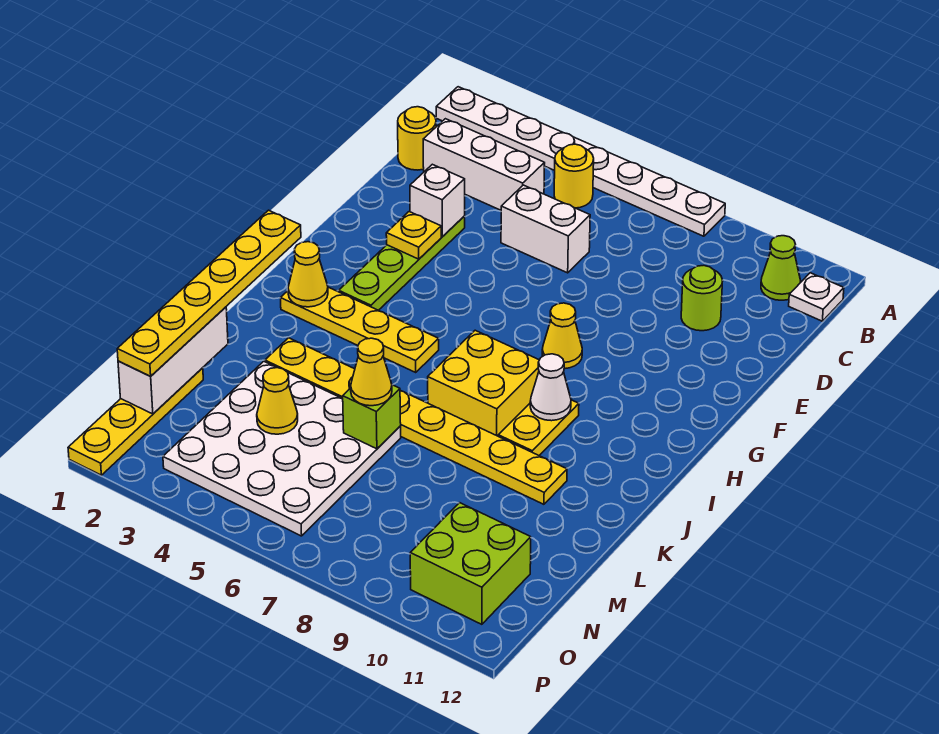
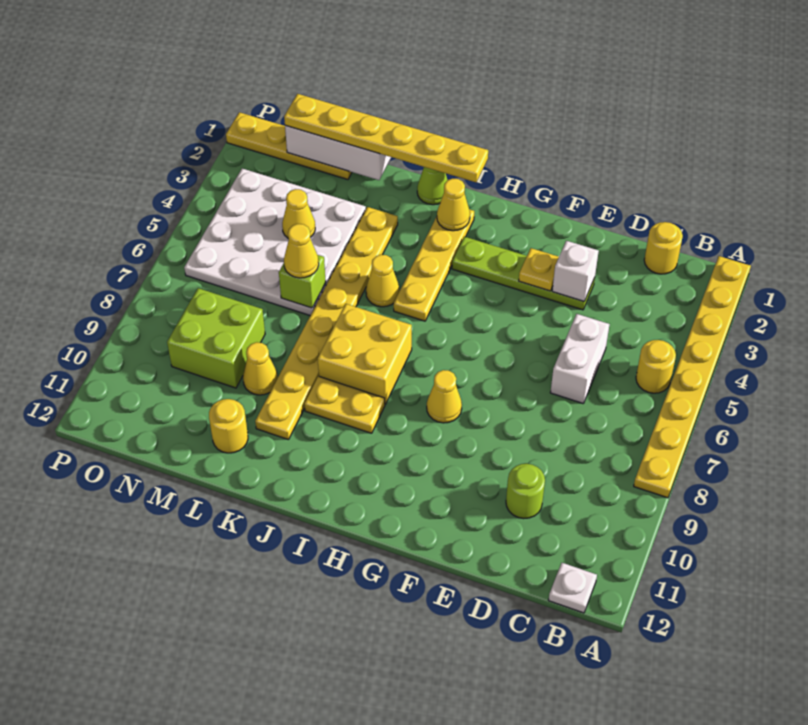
white plate A1:A8 level 1 -> yellow plate A1:A8 level 1
lime cone B11 level 1 -> lime cone J1 level 1
white brick C2:C4 level 1 -> none
white cone I9 level 2 -> none
none -> yellow cone J5 level 1
none -> yellow cone L9 level 1
none -> yellow round brick L11 level 1
lime brick N10:O11 level 1 -> lime brick M8:N9 level 1

